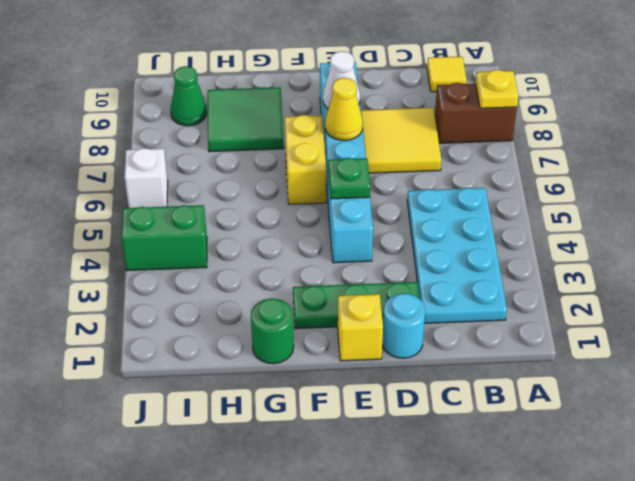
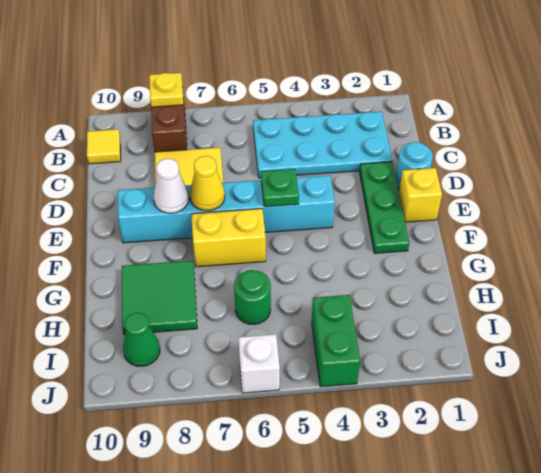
green round brick G1 level 1 -> green round brick H6 level 1

